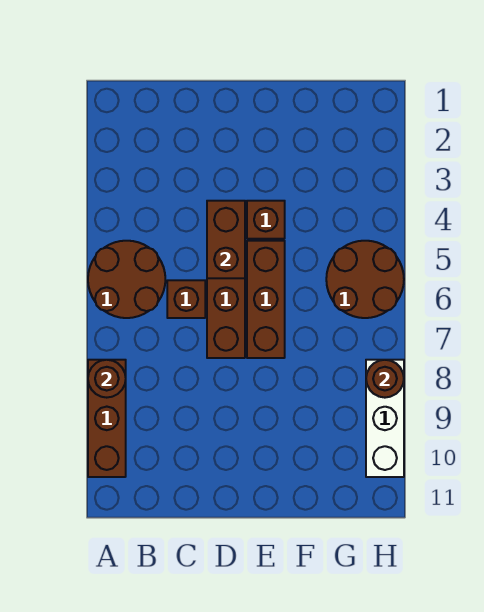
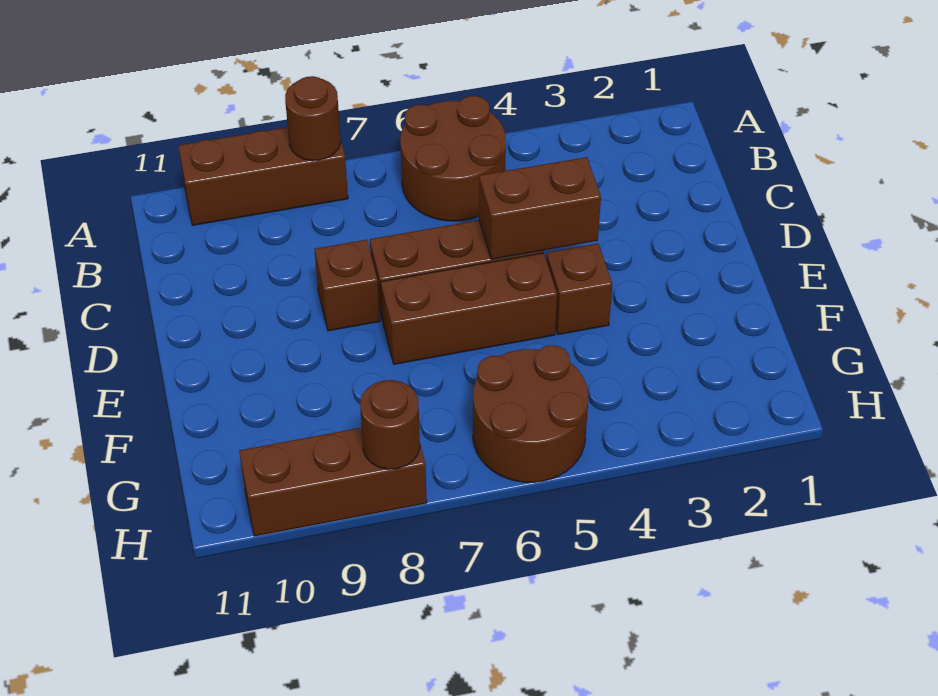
brown brick C6 level 1 -> brown brick D8 level 1
white brick H8:H10 level 1 -> brown brick H8:H10 level 1

